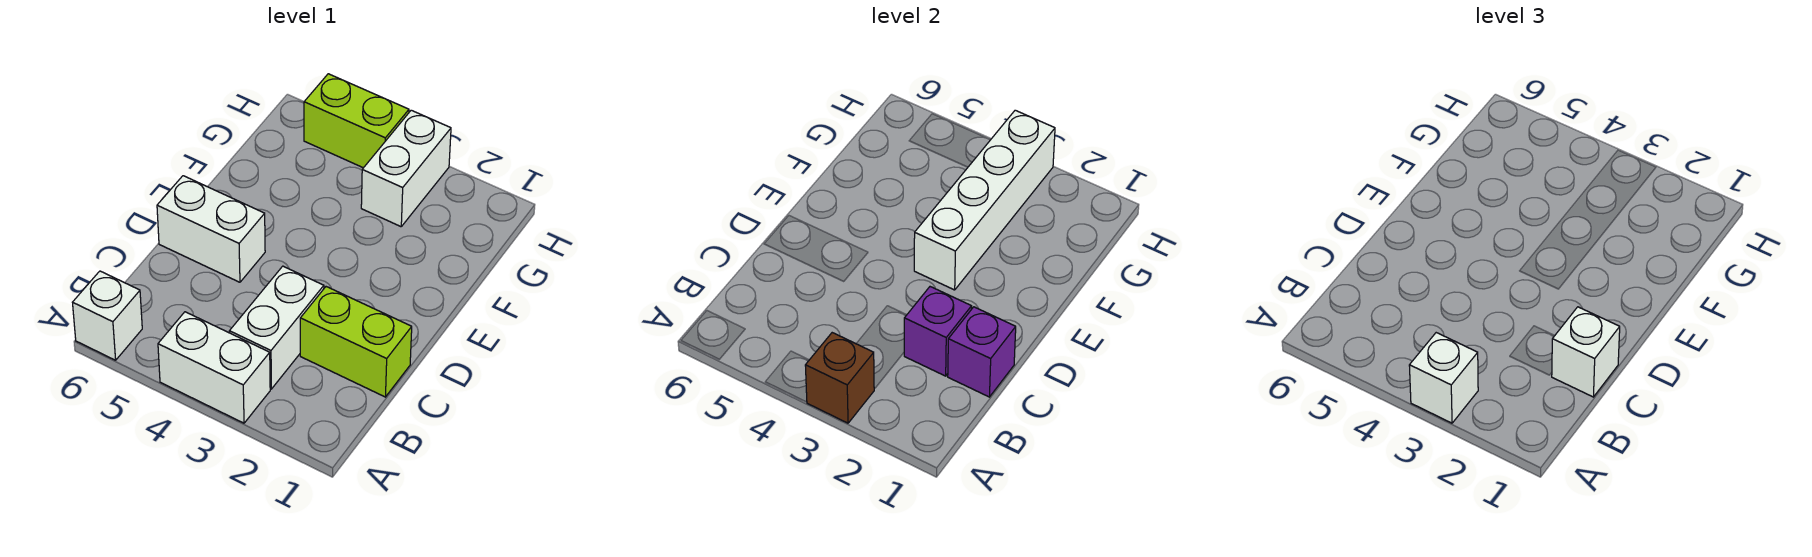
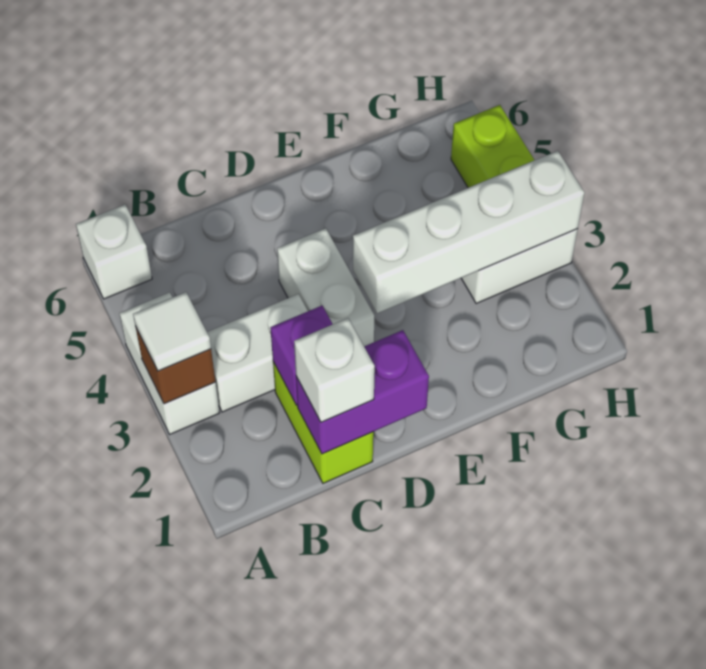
white brick A3 level 3 -> white tile A3 level 3
purple brick C1 level 2 -> purple brick C1:D1 level 2
white brick D5:D6 level 1 -> white brick D3:D4 level 1

